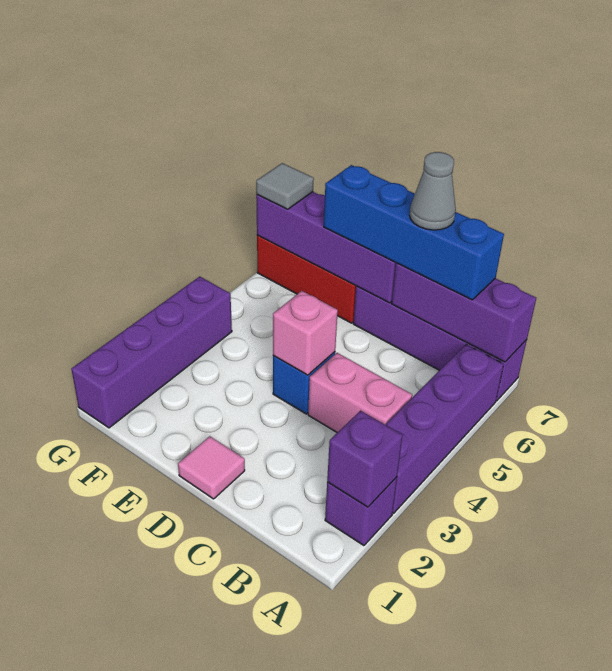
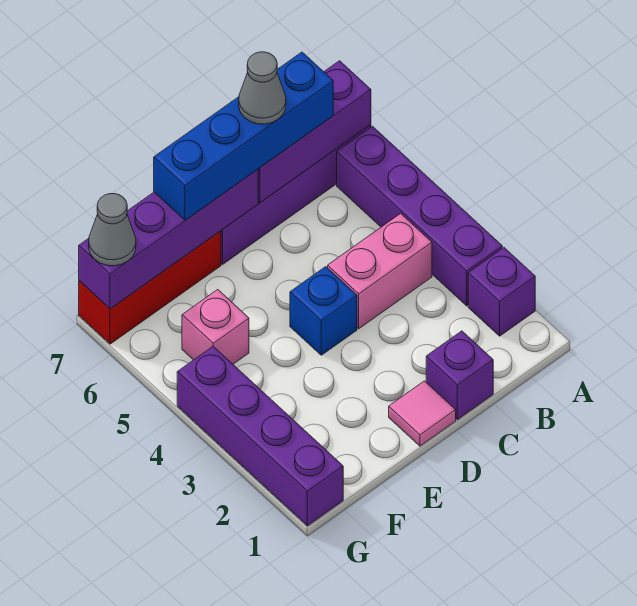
purple brick A2 level 2 -> purple brick C1 level 1
pink brick D4 level 2 -> pink brick F5 level 1
grey tile G7 level 3 -> grey cone G7 level 3

